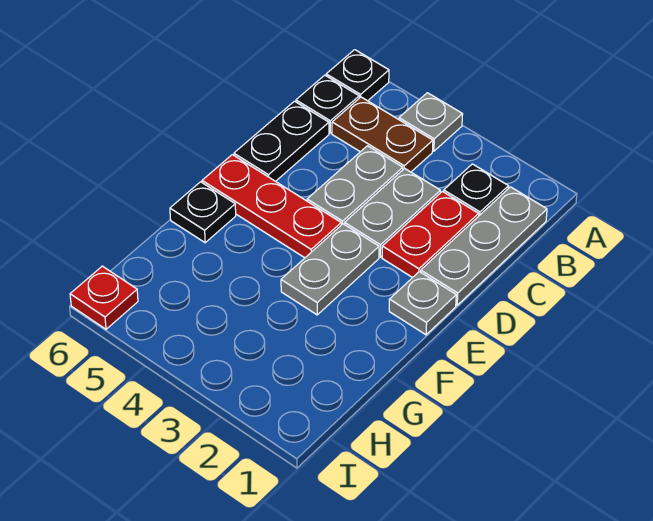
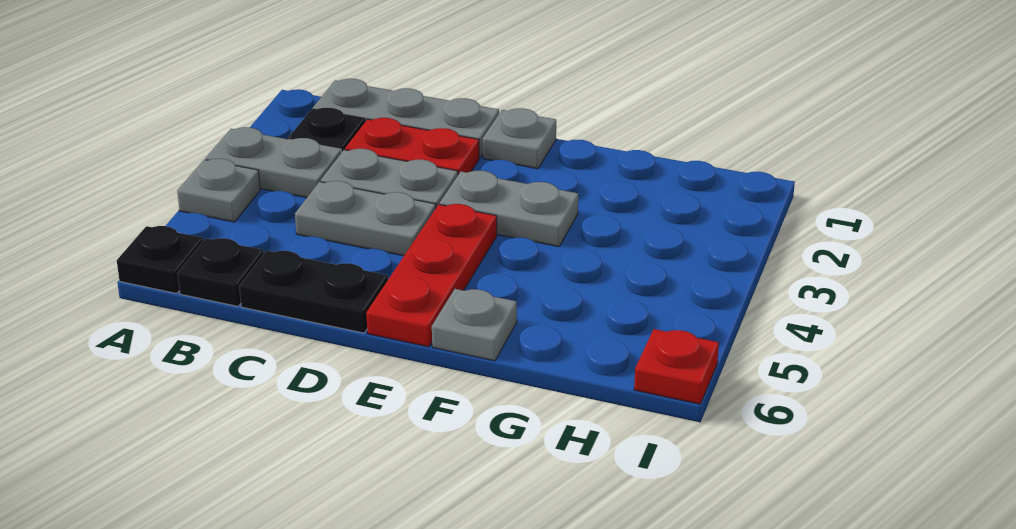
none -> grey plate A3:B3 level 1
brown plate B4:B5 level 1 -> none
black plate F6 level 1 -> grey plate F6 level 1

